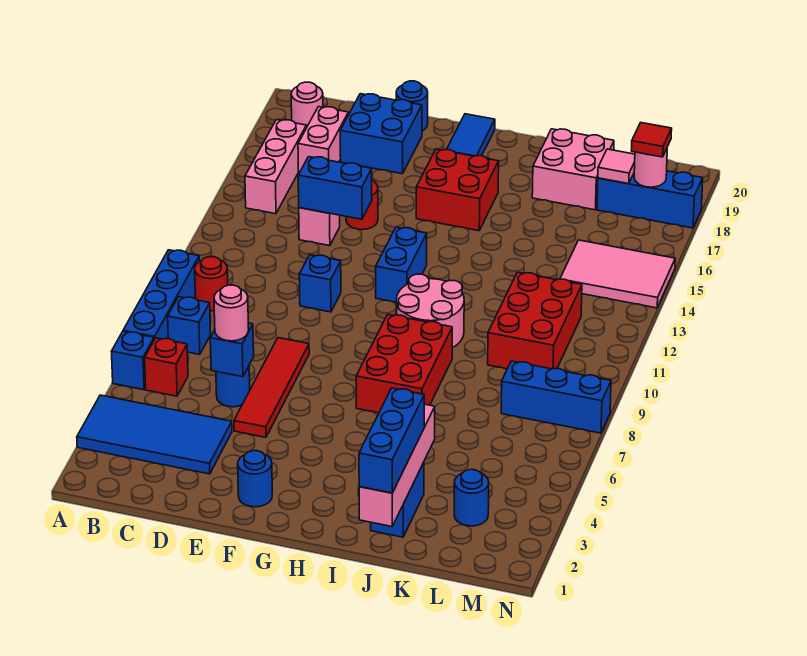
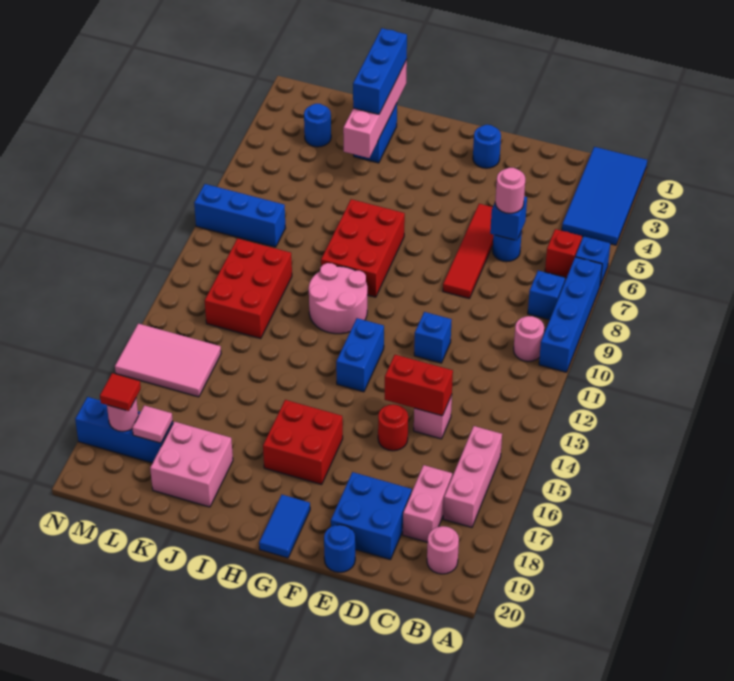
blue tile A3:D4 level 1 -> blue tile A1:B4 level 1
red round brick B10 level 1 -> pink round brick B10 level 1
blue brick D14:E14 level 2 -> red brick D14:E14 level 2

